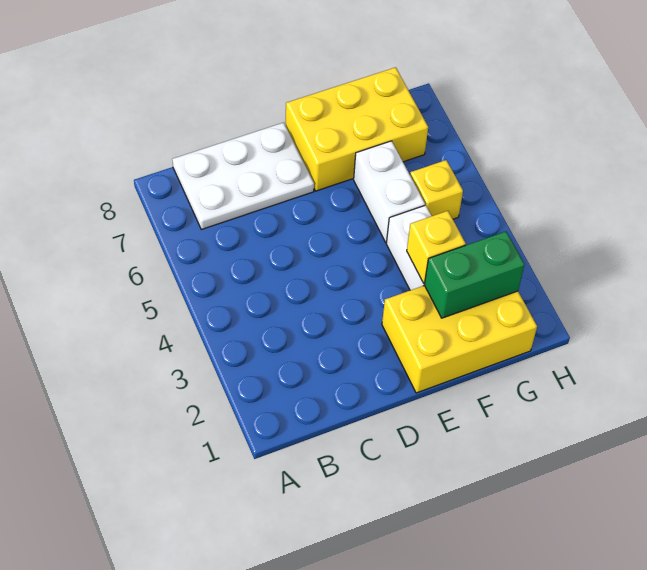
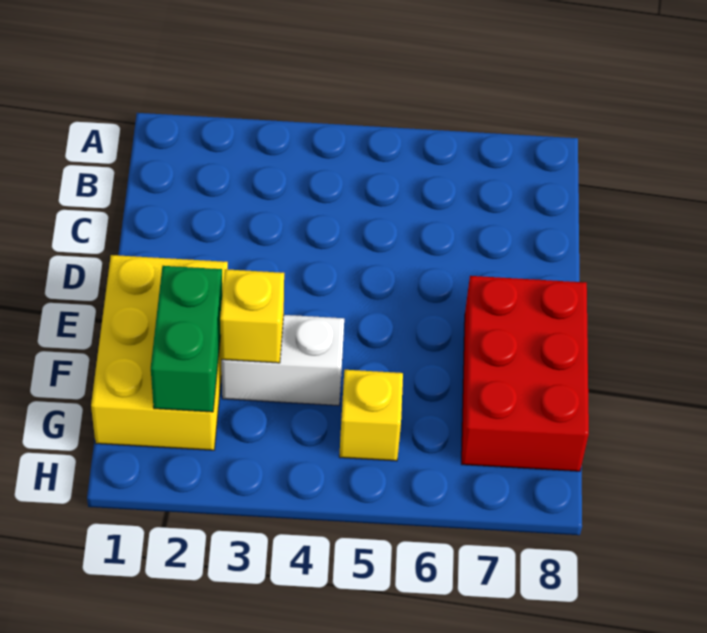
white plate B7:D8 level 1 -> none
yellow brick E7:G8 level 1 -> red brick E7:G8 level 1
white brick F5:F6 level 1 -> none

